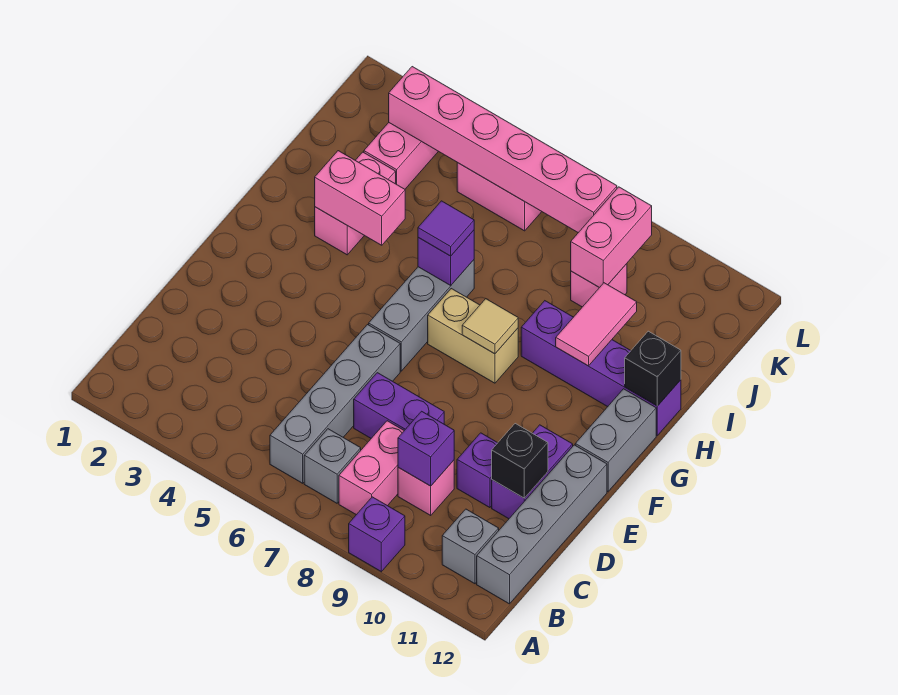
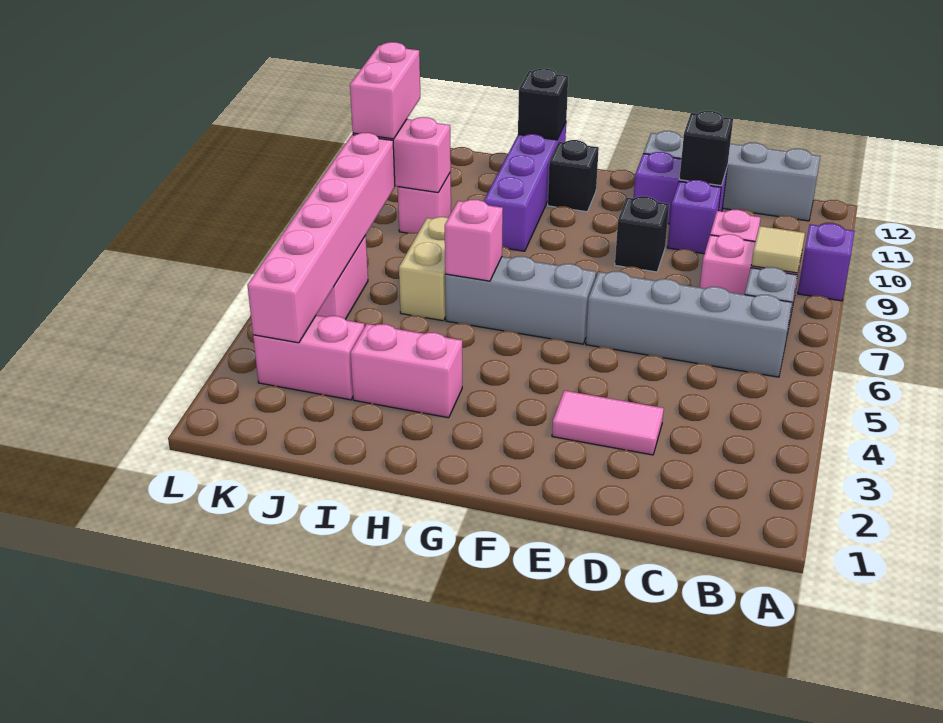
grey brick B11 level 1 -> none
purple brick C9 level 2 -> none
purple brick D7:D8 level 1 -> none
none -> black brick E9 level 1
grey brick F12:G12 level 1 -> none
tan brick G7:G8 level 1 -> tan brick I6:I7 level 1
tan tile G8 level 2 -> tan tile B8 level 2
none -> black brick G11 level 1
pink brick H3:H4 level 2 -> pink brick K9:K10 level 3
purple brick H6 level 2 -> pink brick H6 level 2
purple tile H6 level 3 -> none
pink tile H10:I10 level 2 -> pink tile D3:E3 level 1

